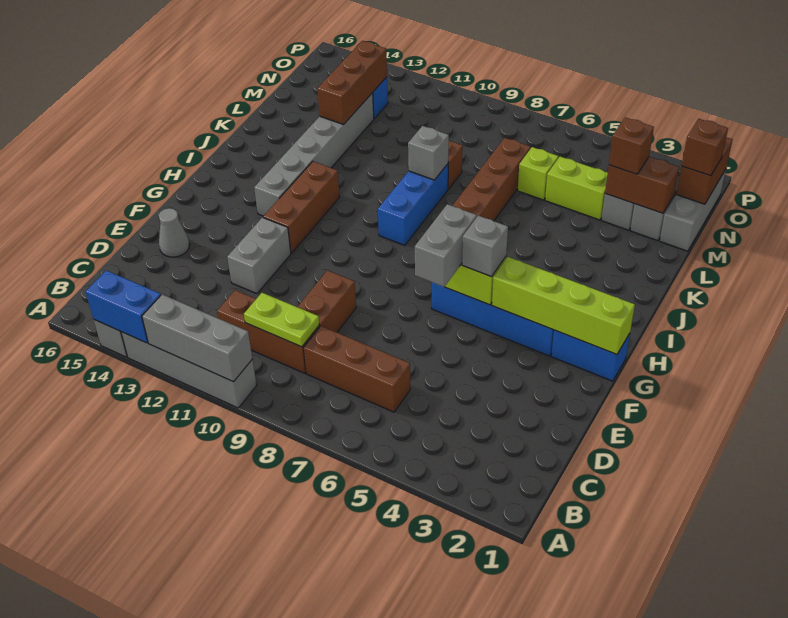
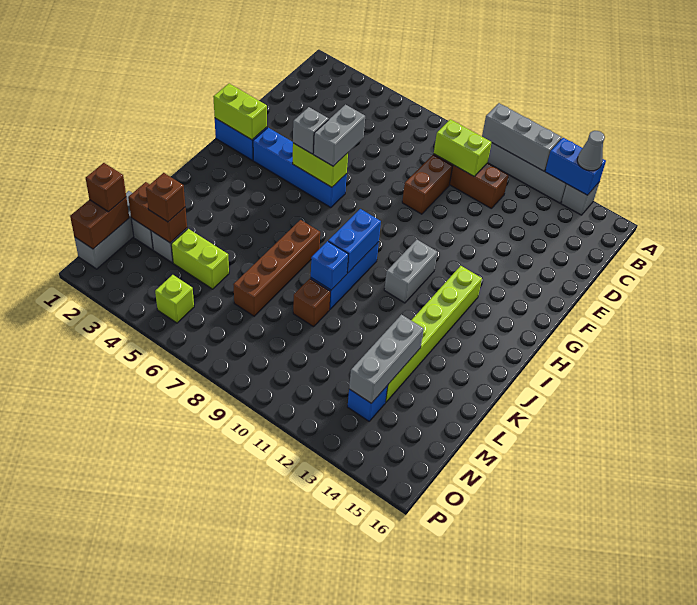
brown brick C6:C8 level 1 -> none
lime plate C9:C10 level 2 -> lime brick C9:C10 level 2
grey brick E12:F12 level 1 -> grey brick H11:I11 level 1
grey cone E15 level 1 -> grey cone A14 level 3
lime brick G1:G4 level 2 -> lime brick G1:G2 level 2
brown brick G12:I12 level 1 -> none
grey brick H13:M13 level 1 -> lime brick H13:M13 level 1
none -> blue brick I9:J9 level 2
grey brick K9 level 2 -> blue brick K9 level 2
brown brick L13:N13 level 2 -> grey brick L13:N13 level 2
lime brick M6 level 1 -> lime brick O5 level 1

